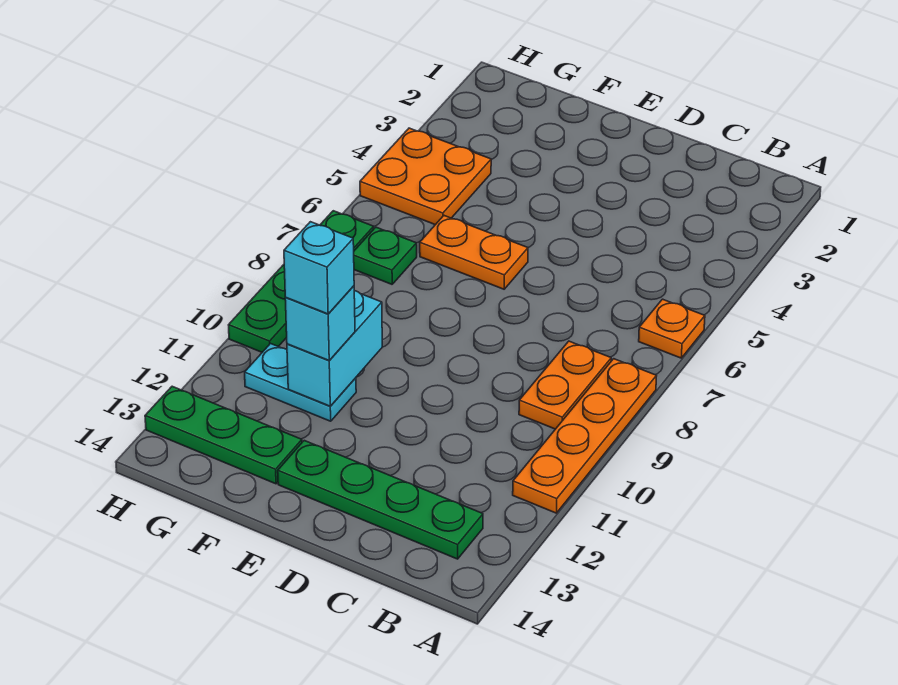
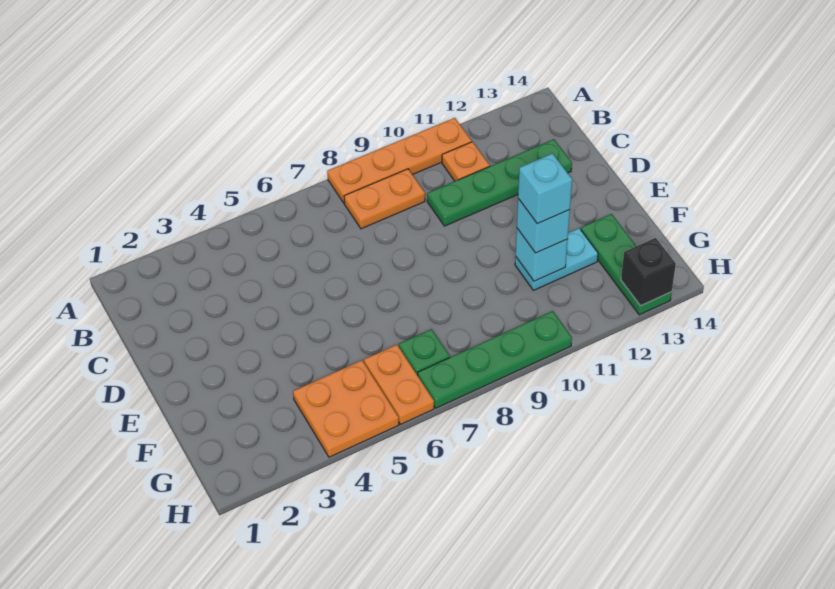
orange plate A6 level 1 -> orange plate B11 level 1
green plate B13:E13 level 1 -> green plate C10:C13 level 1
orange plate E6:F6 level 1 -> orange plate G6:H6 level 1
cyan brick F10:F11 level 2 -> cyan brick F11 level 2
cyan plate F11:G11 level 1 -> cyan plate F11:F12 level 1
none -> black brick H13 level 2

